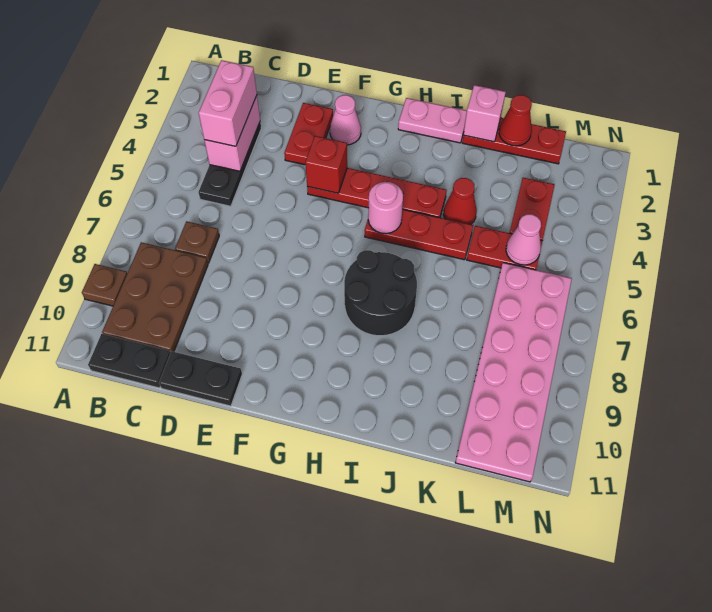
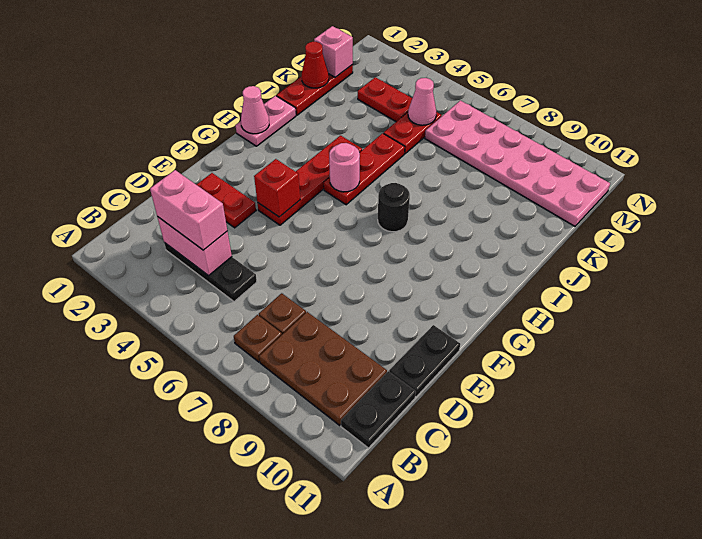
brown plate A9 level 1 -> brown plate B7 level 1
pink cone F2 level 1 -> pink cone H1 level 2
black round brick H7:I8 level 1 -> black round brick H7 level 1
pink brick J1 level 2 -> pink brick L1 level 2
red cone J4 level 1 -> none

